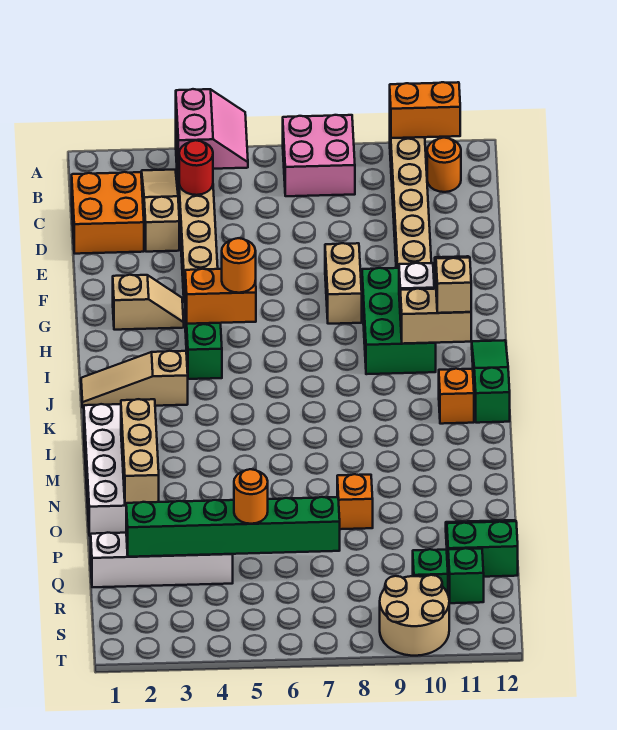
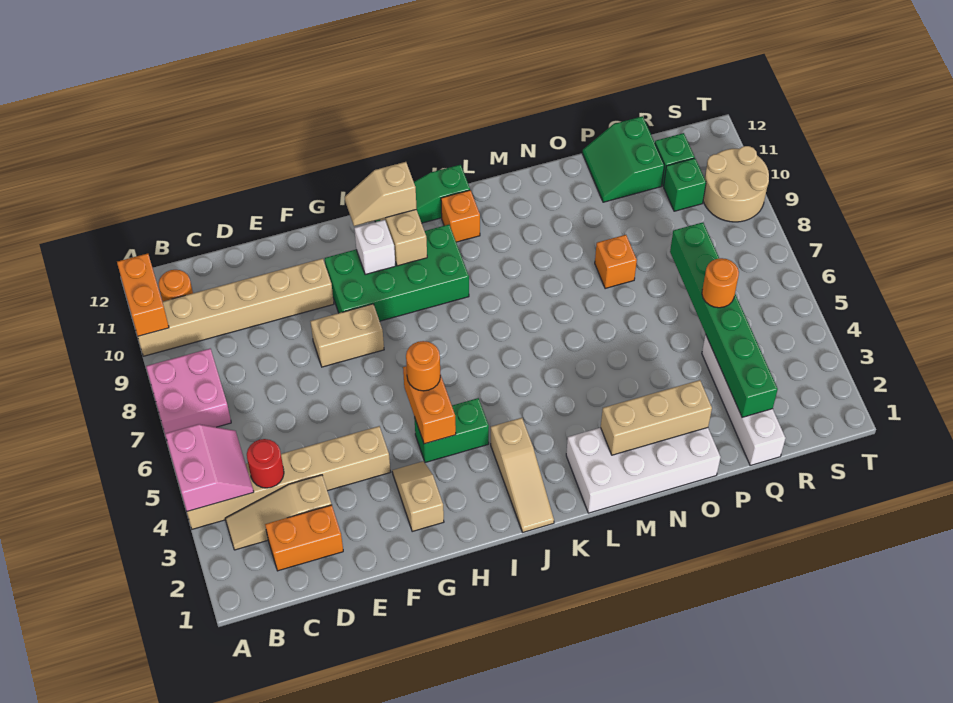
pink slope A4:B5 level 2 top 4 -> pink slope A4:B5 level 2 top A
orange brick C1:D2 level 1 -> orange brick C2:D2 level 1
green brick G9:I10 level 1 -> green brick G9:J10 level 1

